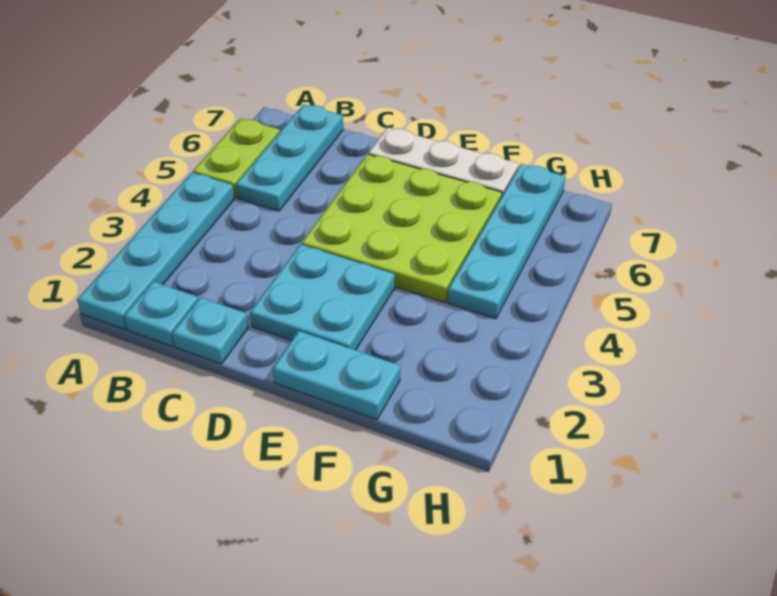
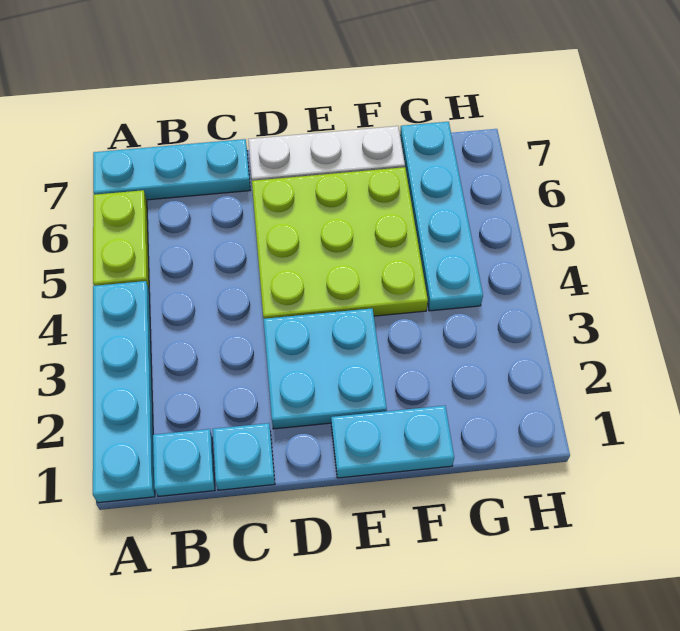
cyan plate B5:B7 level 1 -> cyan plate A7:C7 level 1

